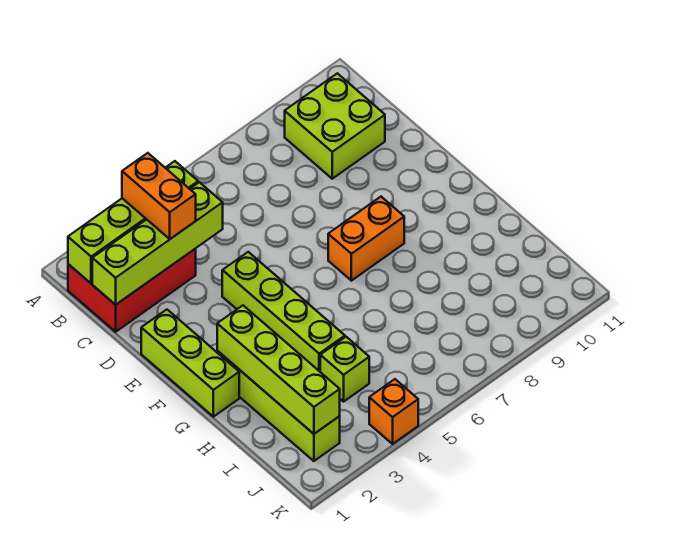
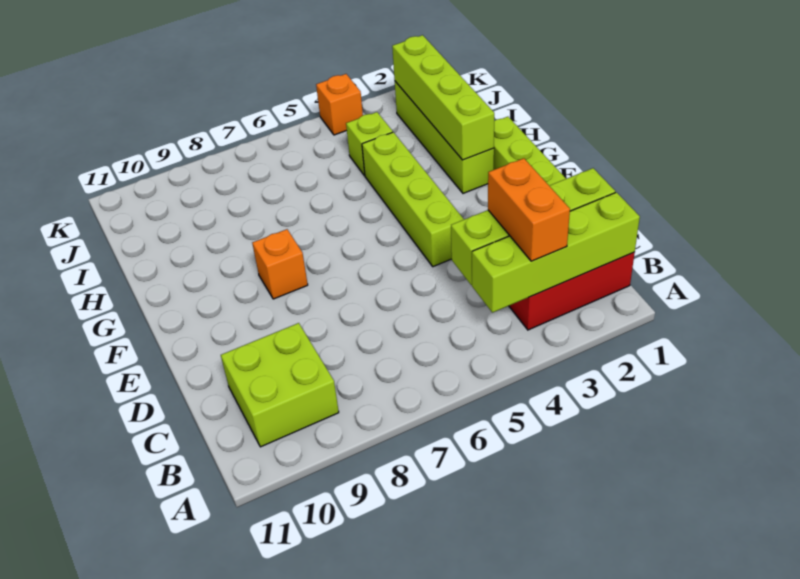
orange brick F7:F8 level 1 -> orange brick F8 level 1

